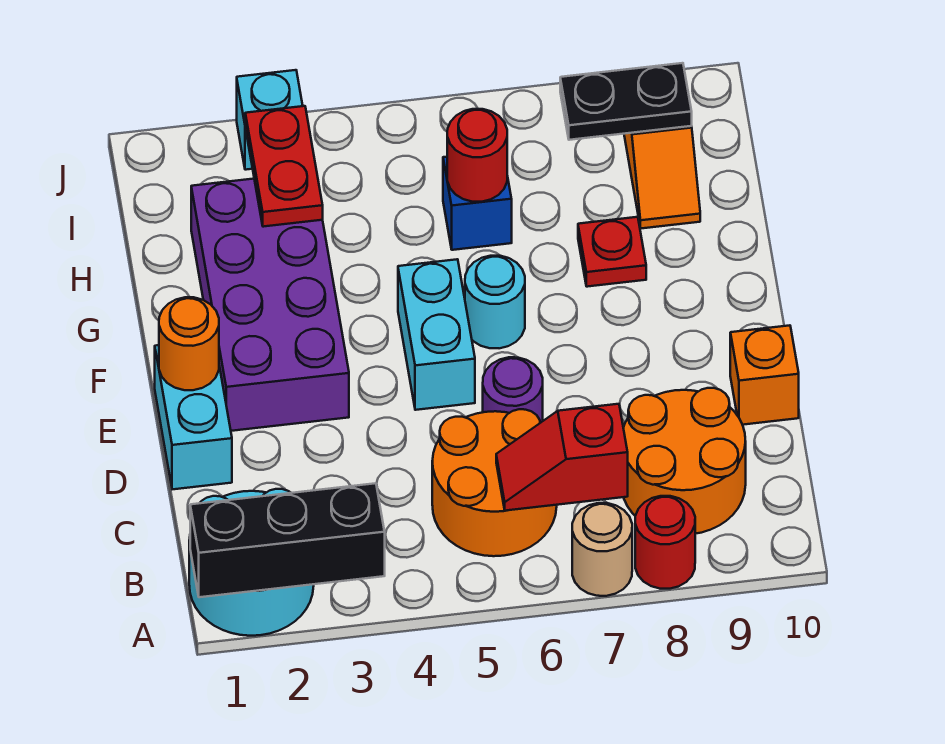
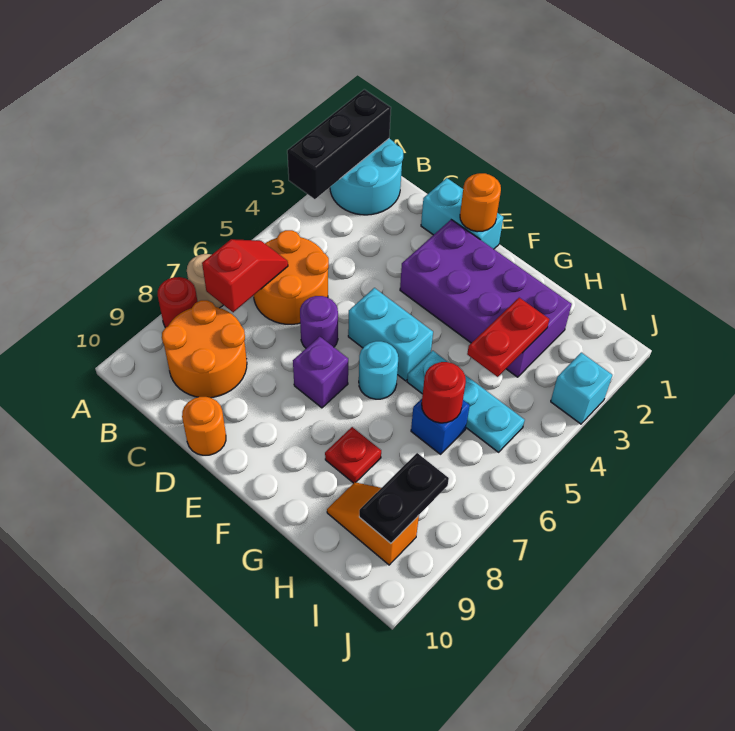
orange brick D10 level 1 -> orange round brick D10 level 1
none -> purple brick E7 level 1
none -> cyan plate G5:I5 level 1
red plate H3:I3 level 2 -> red plate H3:H4 level 2

